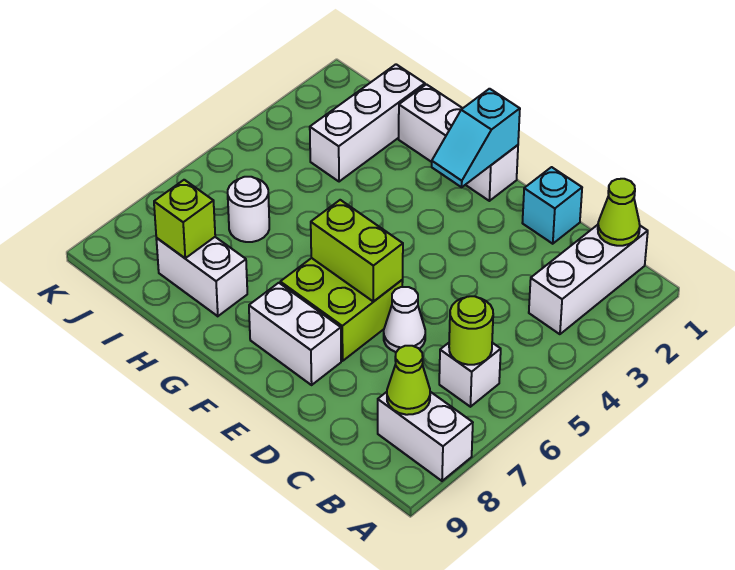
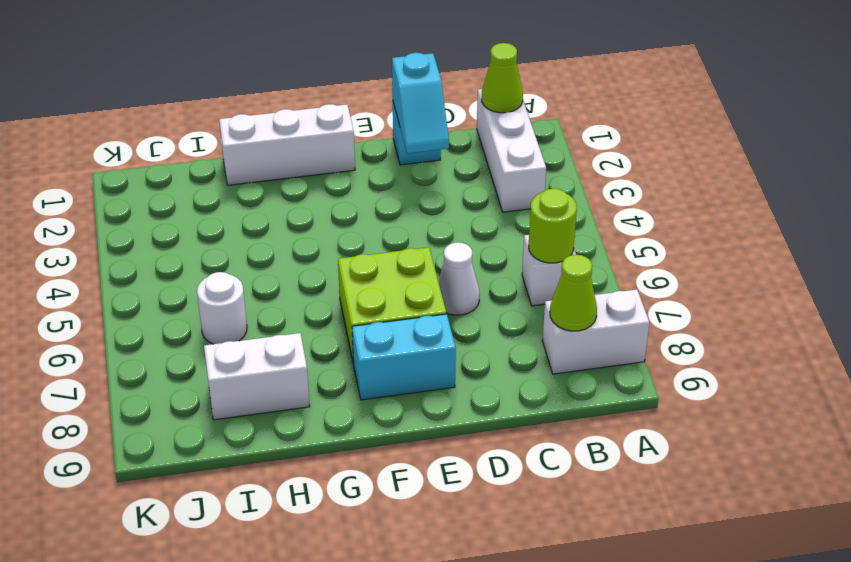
lime brick E6:F6 level 2 -> none
white brick E8:F8 level 1 -> cyan brick E8:F8 level 1
cyan slope F1:F2 level 2 top 1 -> cyan slope D1:D2 level 2 top 1
white brick I1:I3 level 1 -> none
lime brick I8 level 2 -> none

